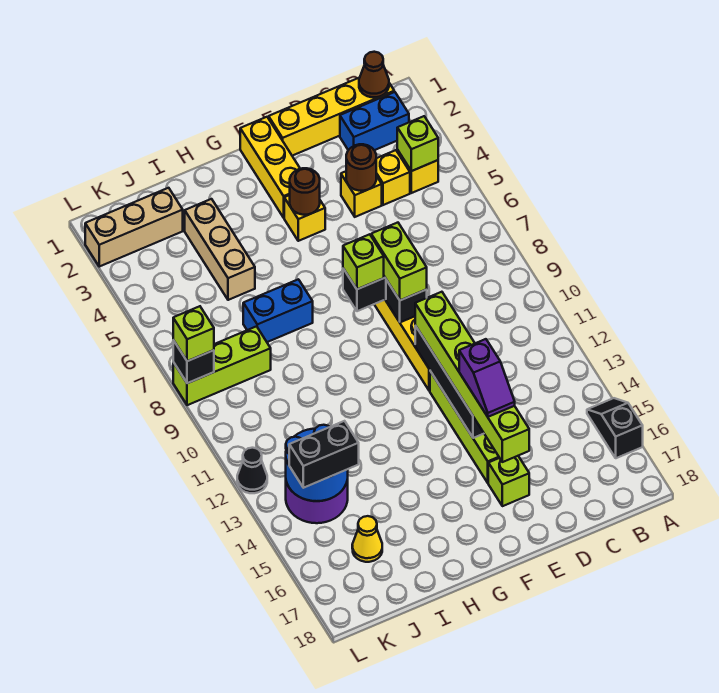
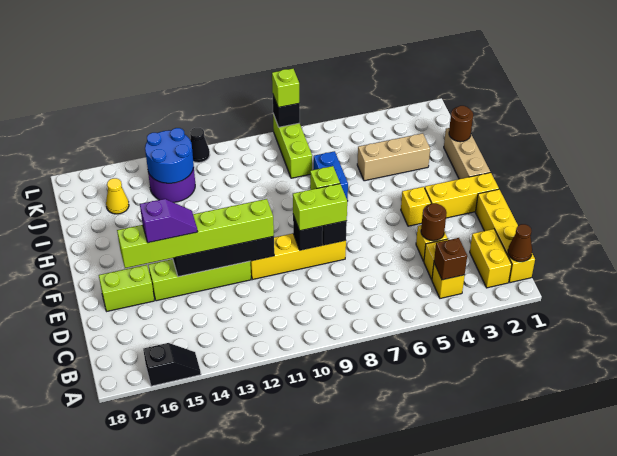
blue brick B2:C2 level 1 -> yellow brick B2:C2 level 1
lime brick B4 level 2 -> brown brick B4 level 2
purple slope E14:E15 level 4 top 14 -> purple slope E14:E15 level 4 top 15
lime brick E16 level 1 -> lime brick E16:E17 level 1
brown round brick F4 level 2 -> brown round brick I1 level 2
tan brick J2:L2 level 1 -> tan brick G1:I1 level 1
black brick J14:K14 level 3 -> none

